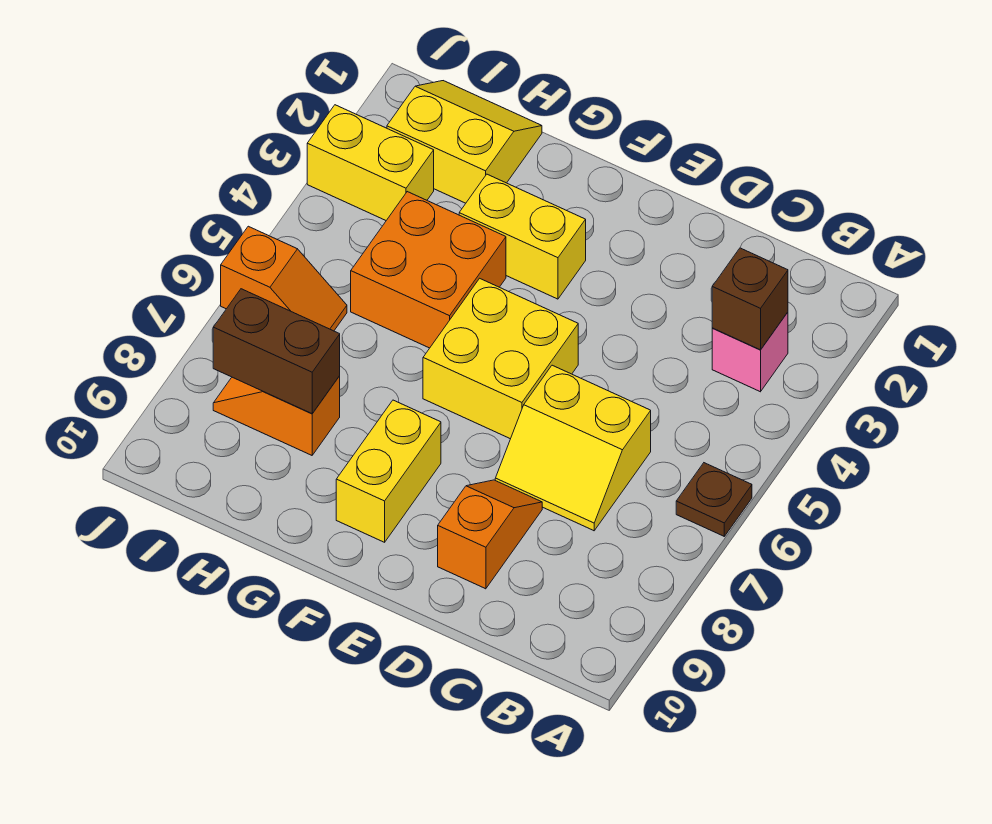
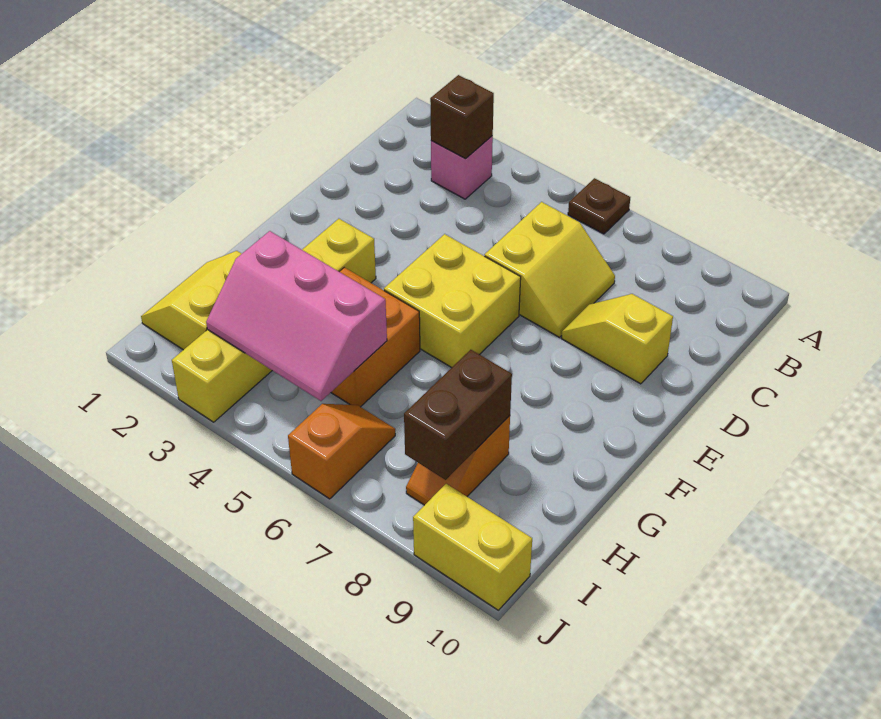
orange slope D8:D9 level 1 top 9 -> yellow slope D8:D9 level 1 top 9
yellow brick F8:F9 level 1 -> yellow brick J9:J10 level 1
none -> pink slope H3:I5 level 2 top H

